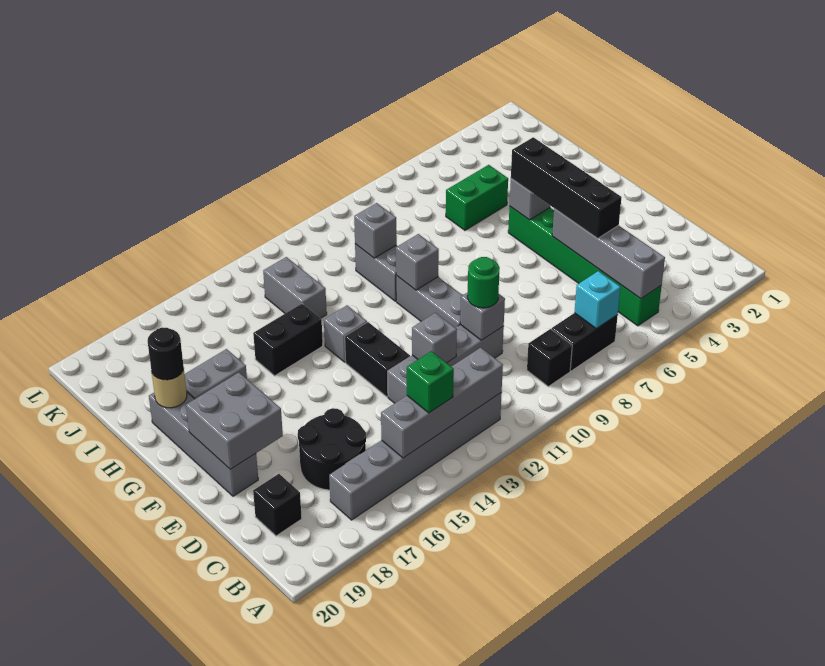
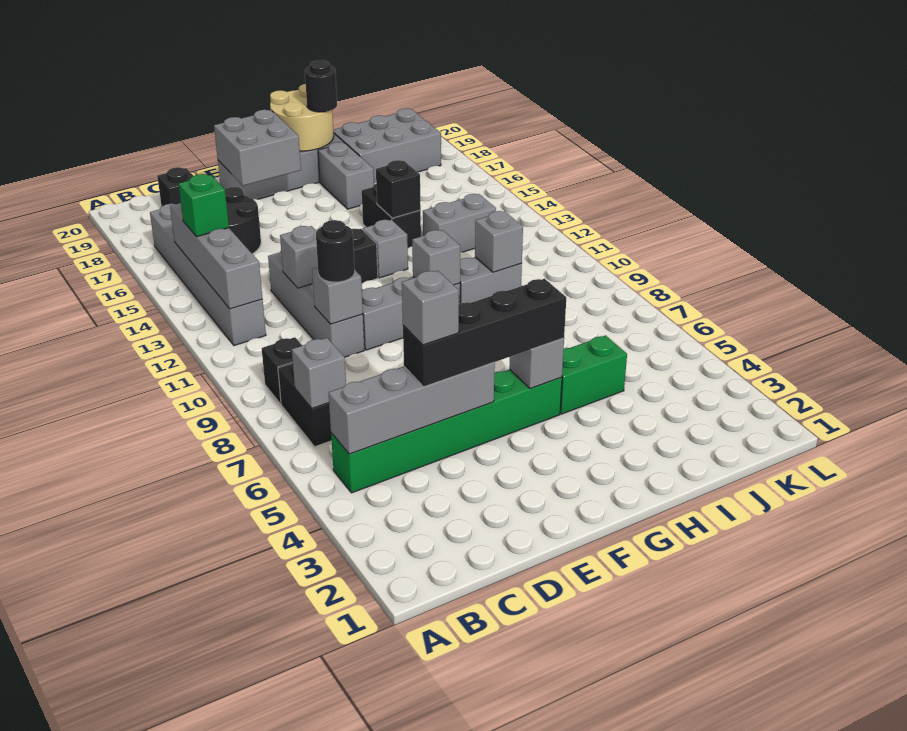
cyan brick B7 level 2 -> grey brick B7 level 2
none -> grey brick D5 level 4
green round brick D10 level 3 -> black round brick D10 level 3
none -> black brick H14 level 2
tan round brick H19 level 2 -> tan round brick G19:H20 level 2
green brick I5:I6 level 1 -> green brick H5:I5 level 1
none -> grey brick I18:K19 level 1

